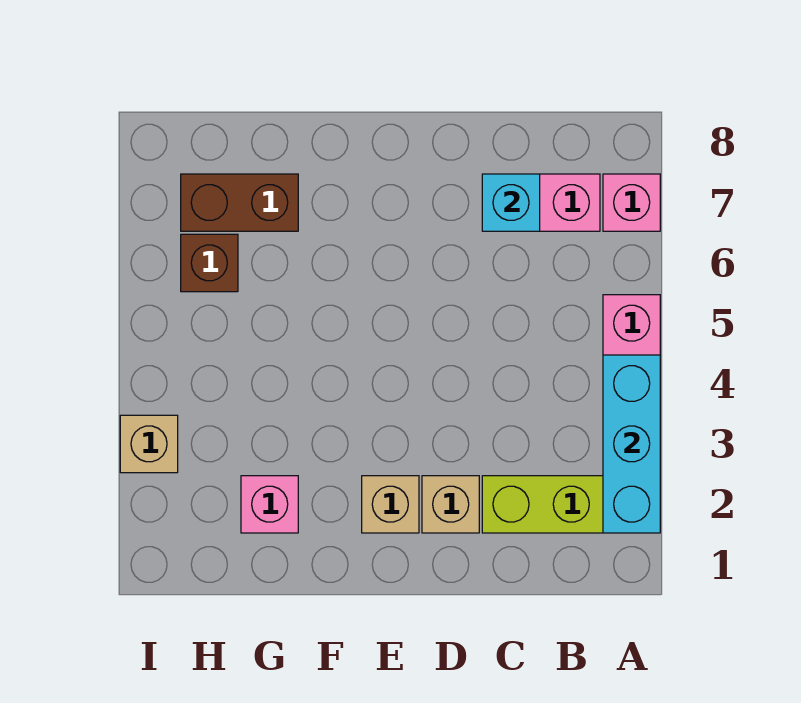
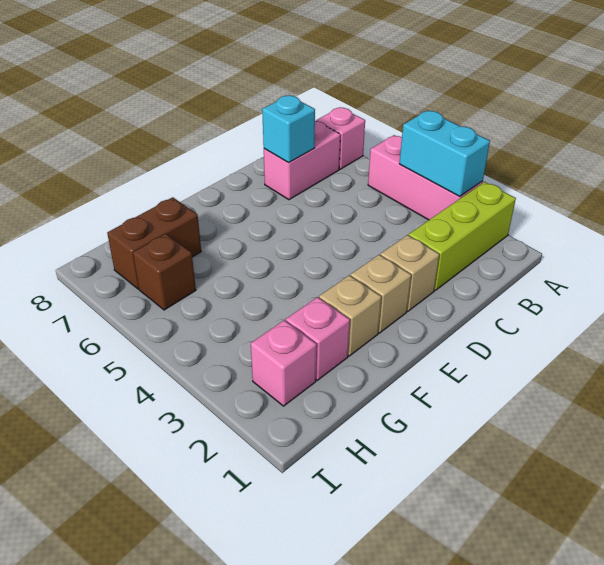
cyan brick A2:A4 level 2 -> cyan brick A3:A4 level 2
none -> pink brick H2 level 1
tan brick I3 level 1 -> tan brick F2 level 1

